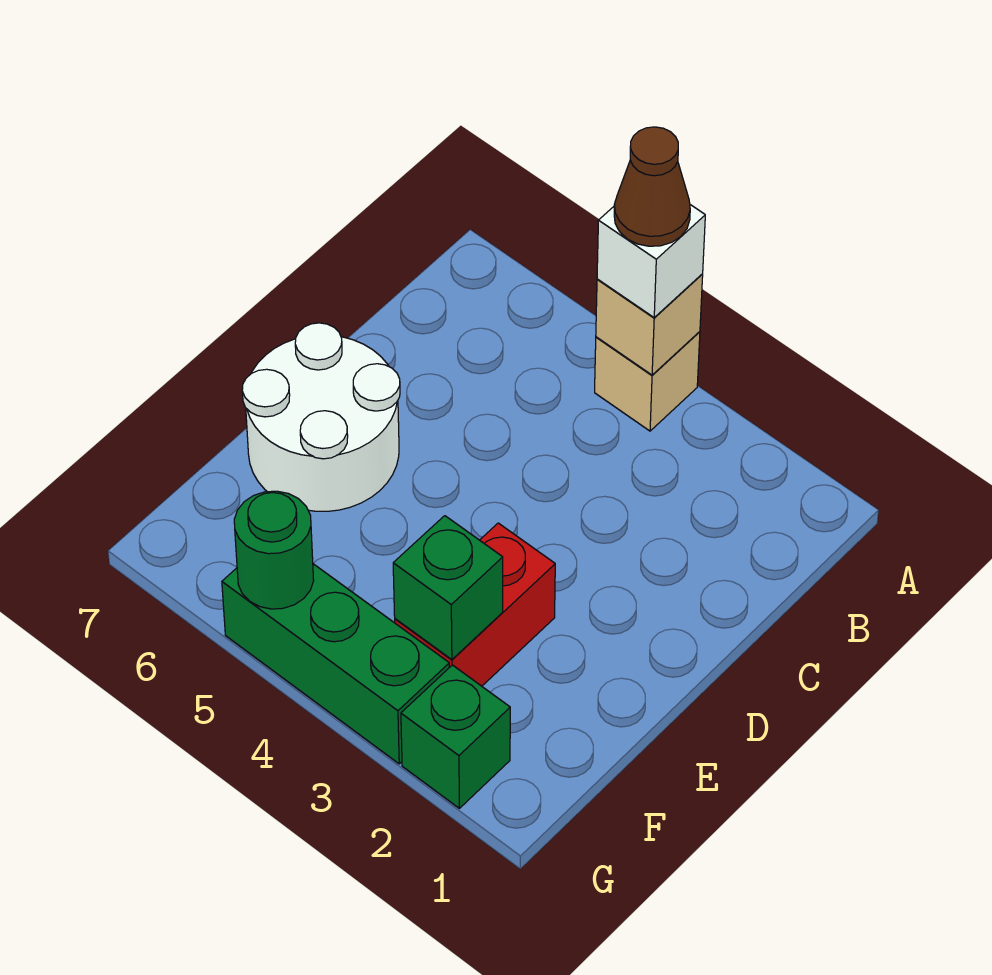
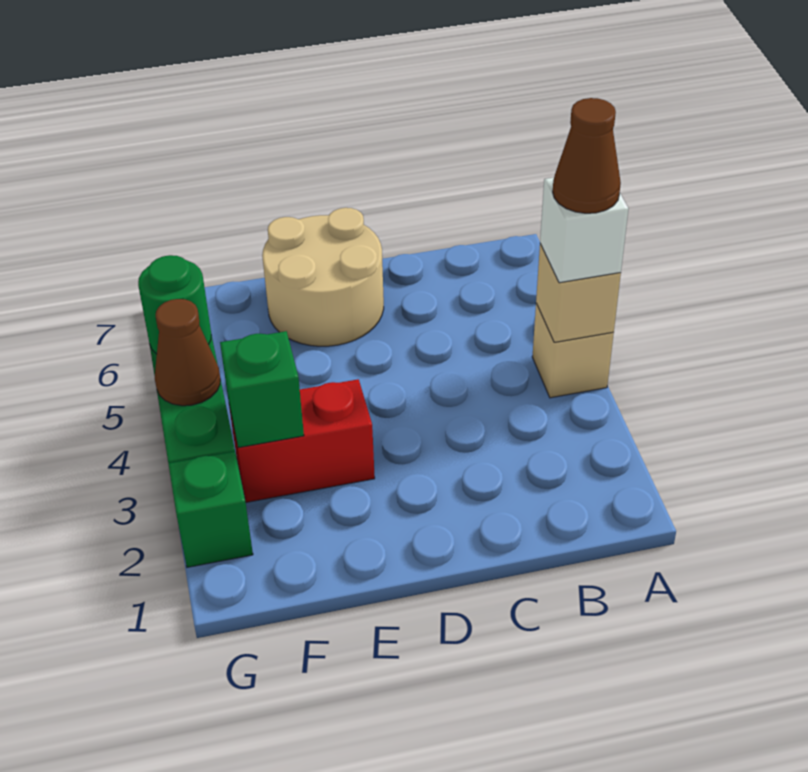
white round brick D6:E7 level 1 -> tan round brick D6:E7 level 1
none -> brown cone G4 level 2

